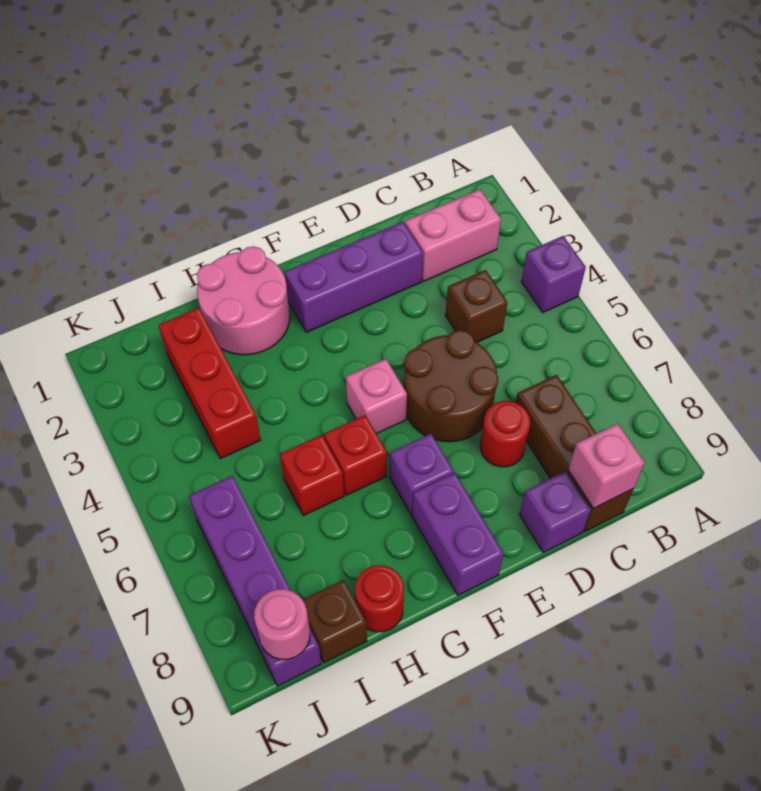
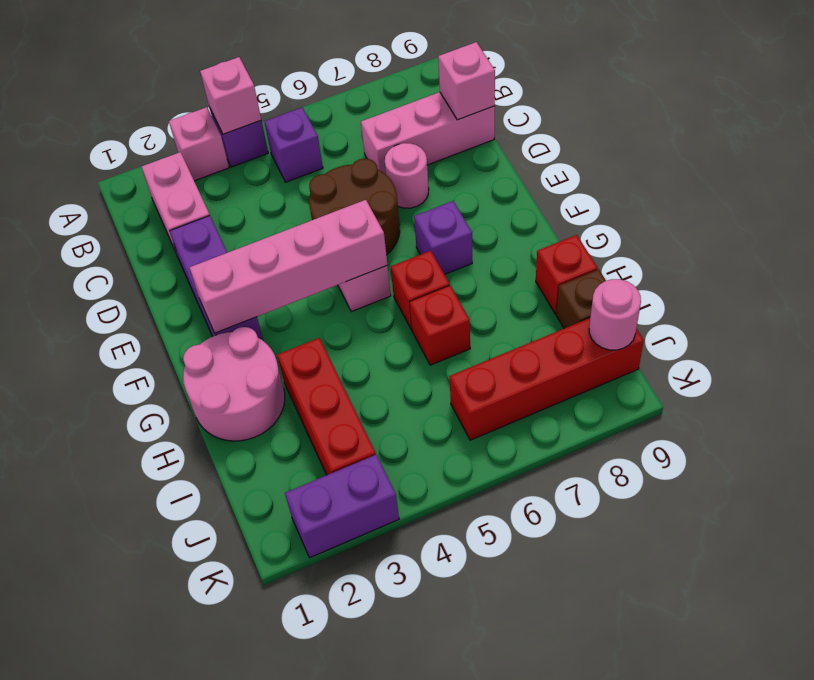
none -> pink brick A3 level 1
none -> pink brick A4 level 2
brown brick C4 level 1 -> none
brown brick C7:C9 level 1 -> pink brick C7:C9 level 1
red round brick D7 level 1 -> pink round brick D7 level 1
purple brick D9 level 1 -> purple brick B5 level 1
none -> pink brick F2:F5 level 2
purple brick F8:F9 level 1 -> purple brick K2:K3 level 1
red round brick H9 level 1 -> red brick H9 level 1
red brick I2:I4 level 1 -> red brick H3:J3 level 1
purple brick J6:J9 level 1 -> red brick J6:J9 level 1

